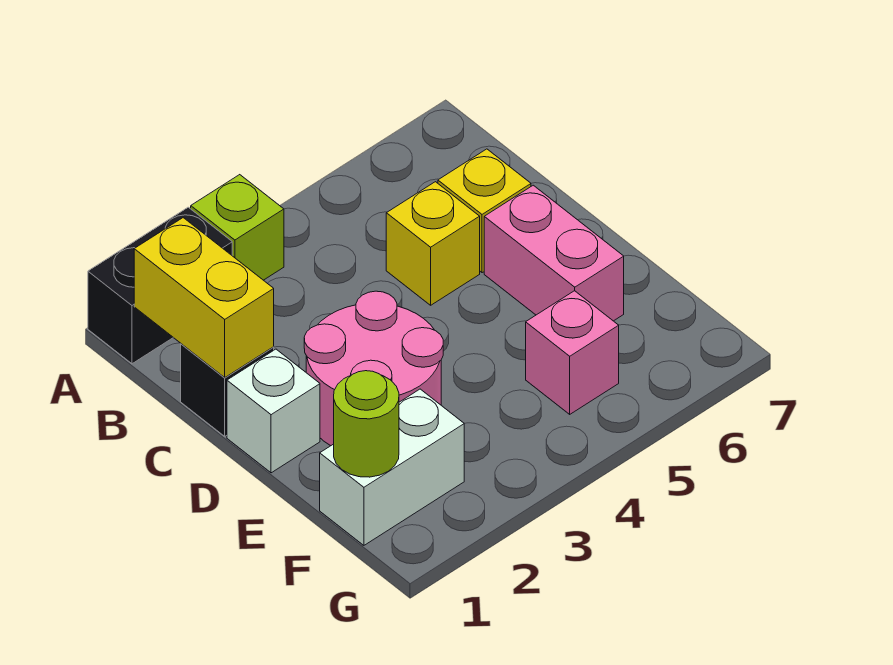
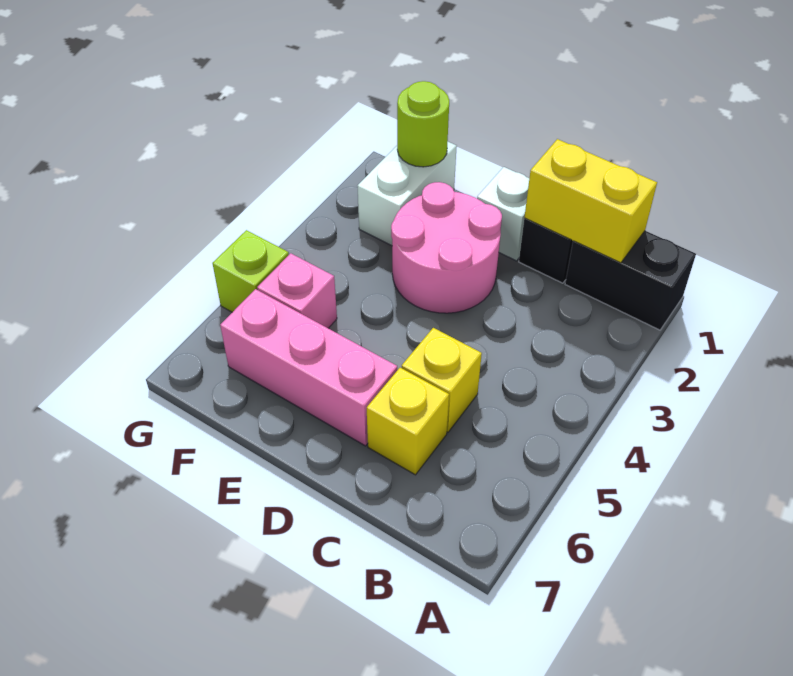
black brick A1:A2 level 1 -> black brick A1:B1 level 1
lime brick A3 level 1 -> lime brick G5 level 1
pink brick D6:E6 level 1 -> pink brick D6:F6 level 1

